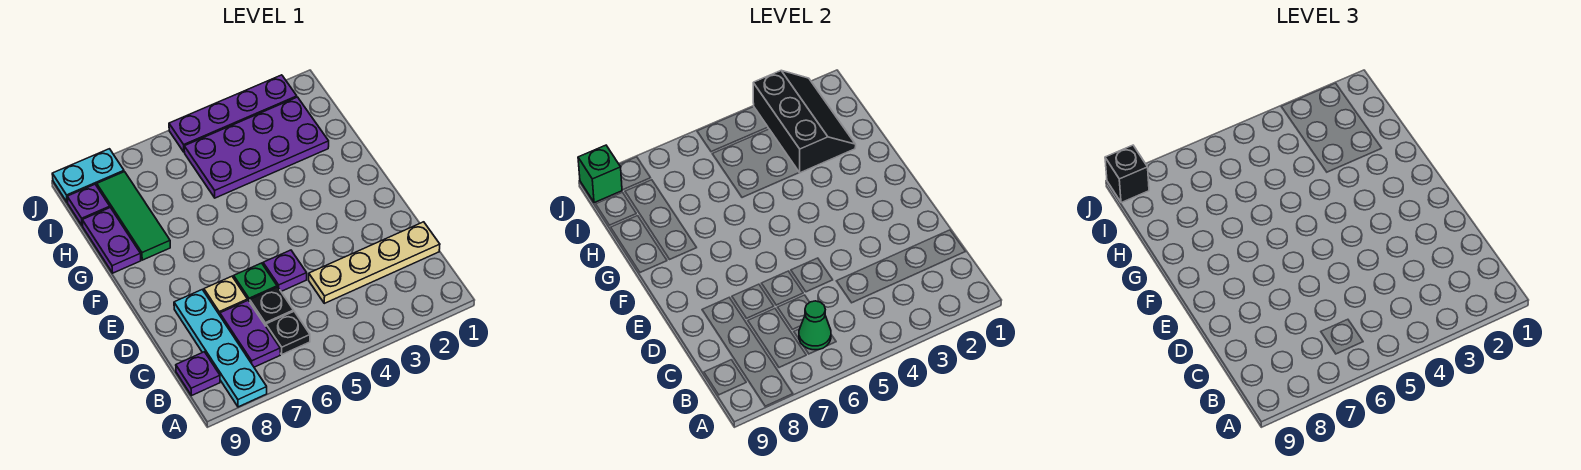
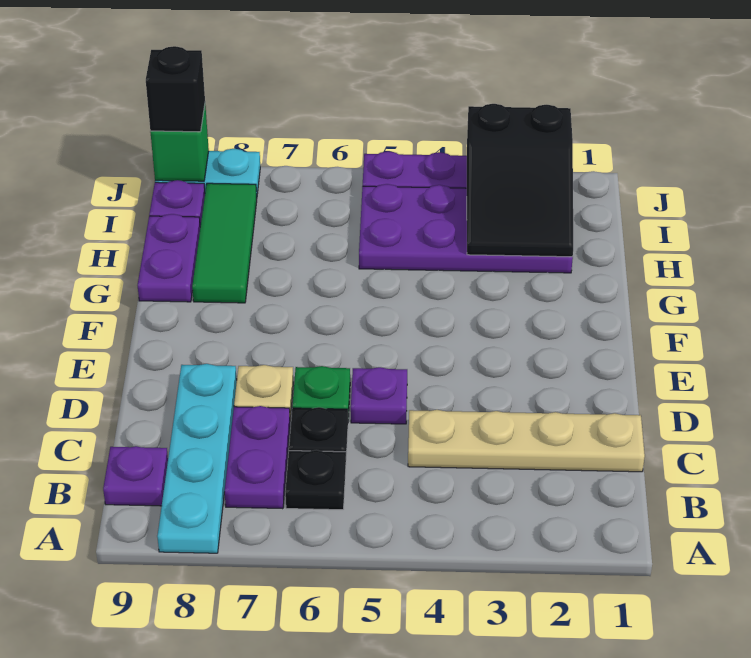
green cone B6 level 2 -> none
black slope H2:J3 level 2 top 3 -> black slope H2:J3 level 2 top J

